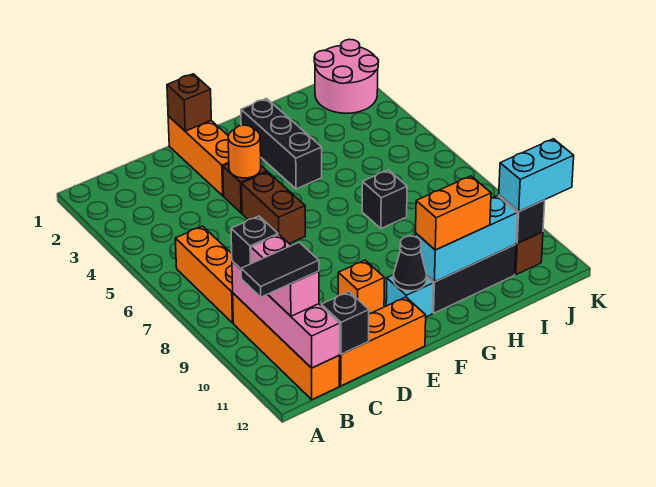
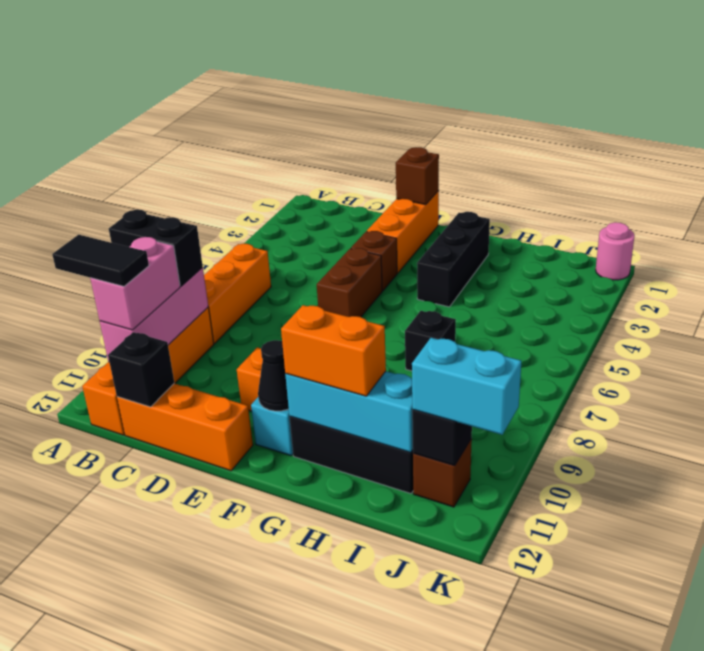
pink brick B9:B12 level 2 -> pink brick B9:B11 level 2
black brick B9 level 3 -> black brick A9:B9 level 3
orange round brick E4 level 2 -> none
pink round brick J1:K2 level 1 -> pink round brick K1 level 1

